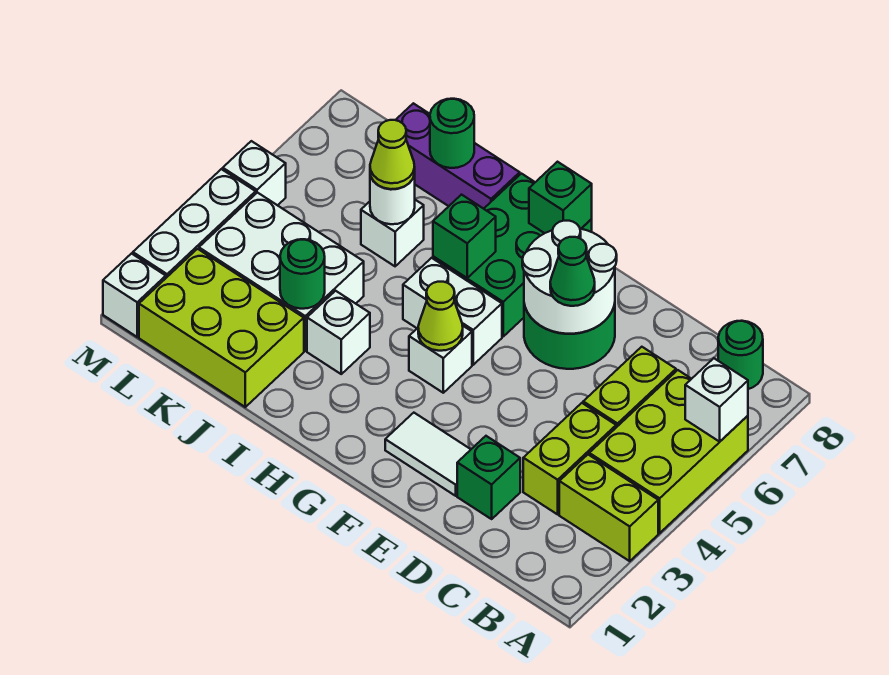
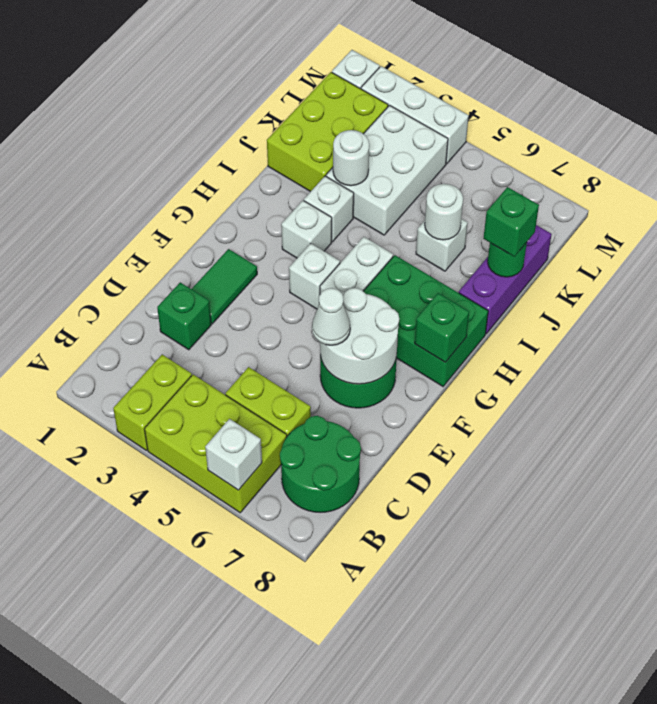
green round brick B8 level 1 -> green round brick B7:C8 level 1
lime brick C3:C4 level 1 -> none
white tile E2:F2 level 1 -> green tile E2:F2 level 1
green cone E6 level 3 -> white cone E6 level 3
lime cone G4 level 2 -> none
green brick H6 level 2 -> green brick J8 level 3
green round brick J3 level 2 -> white round brick J3 level 2
lime cone J6 level 3 -> none
white brick M5 level 1 -> white brick H3 level 1

